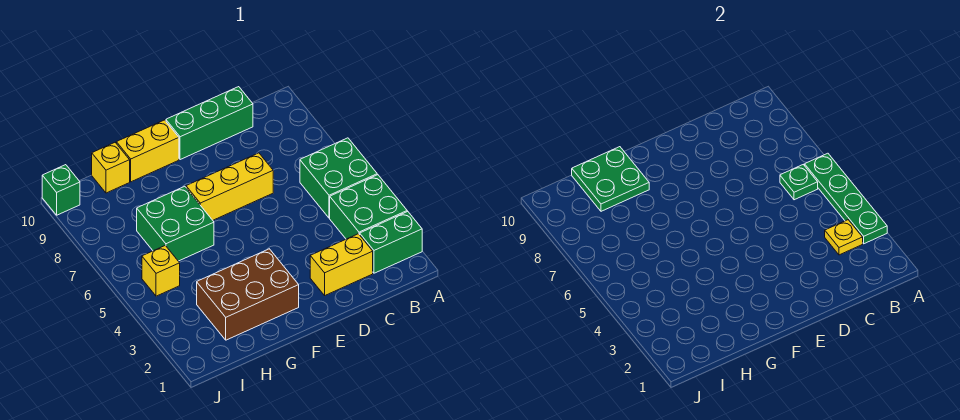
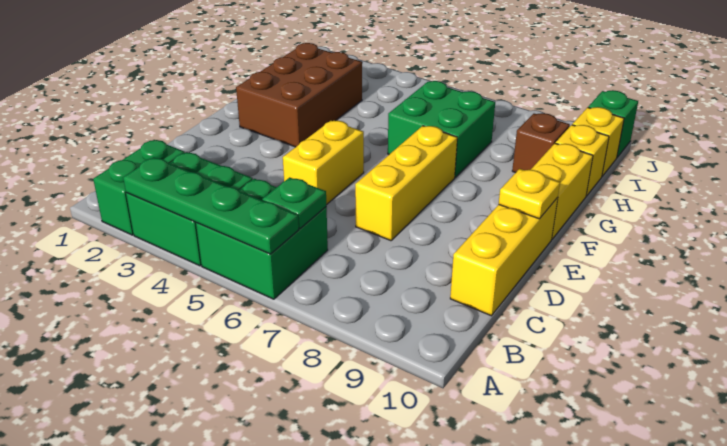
yellow plate B3 level 2 -> yellow plate E10 level 2
yellow brick C2:D2 level 1 -> yellow brick D5:E5 level 1
green brick C10:E10 level 1 -> yellow brick C10:E10 level 1
green plate G9:H10 level 2 -> none
none -> brown brick H9 level 1
yellow brick I5 level 1 -> yellow brick I10 level 1

